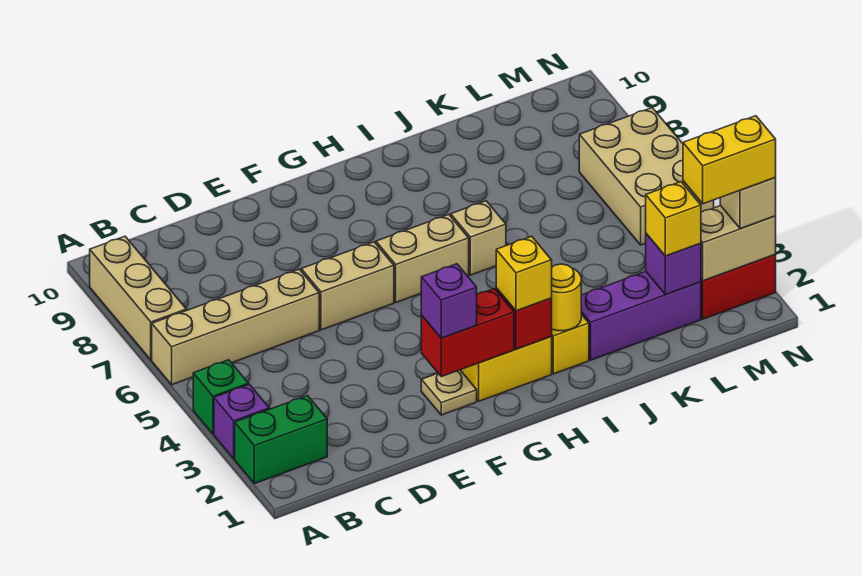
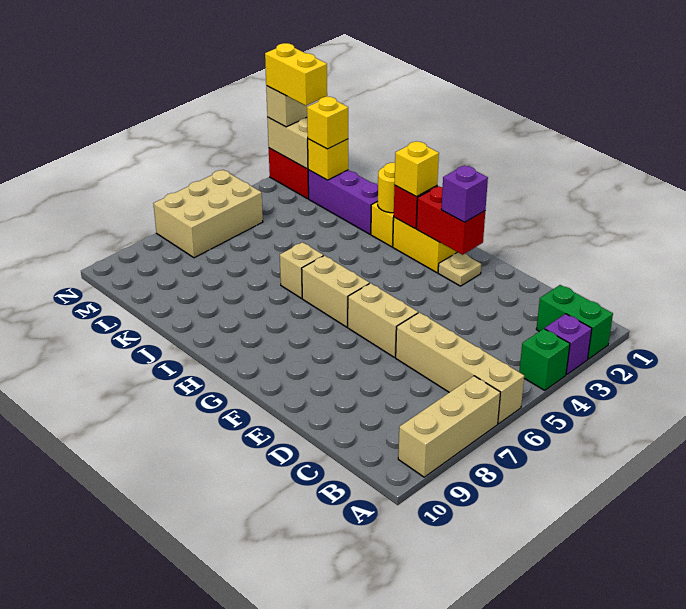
purple brick L2 level 2 -> yellow brick L2 level 2

